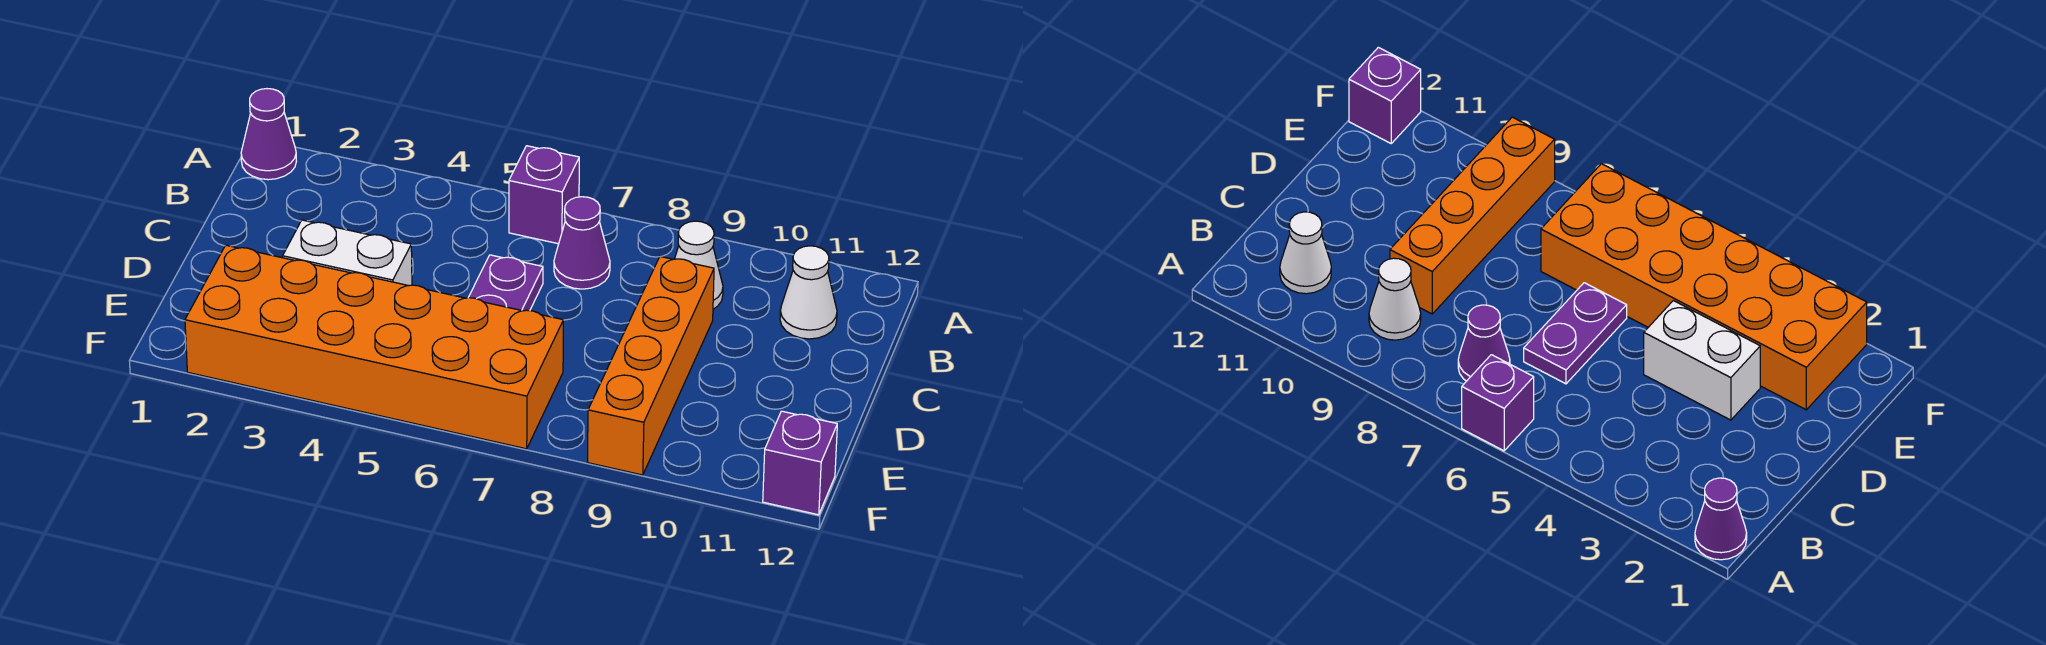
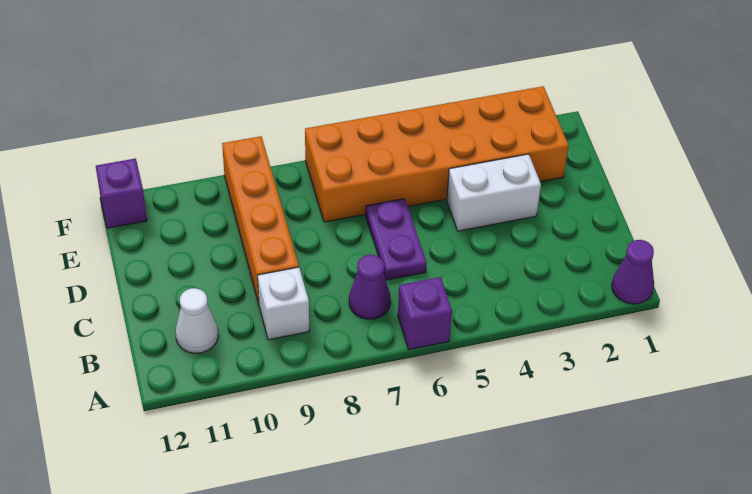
white cone B9 level 1 -> white brick B9 level 1

